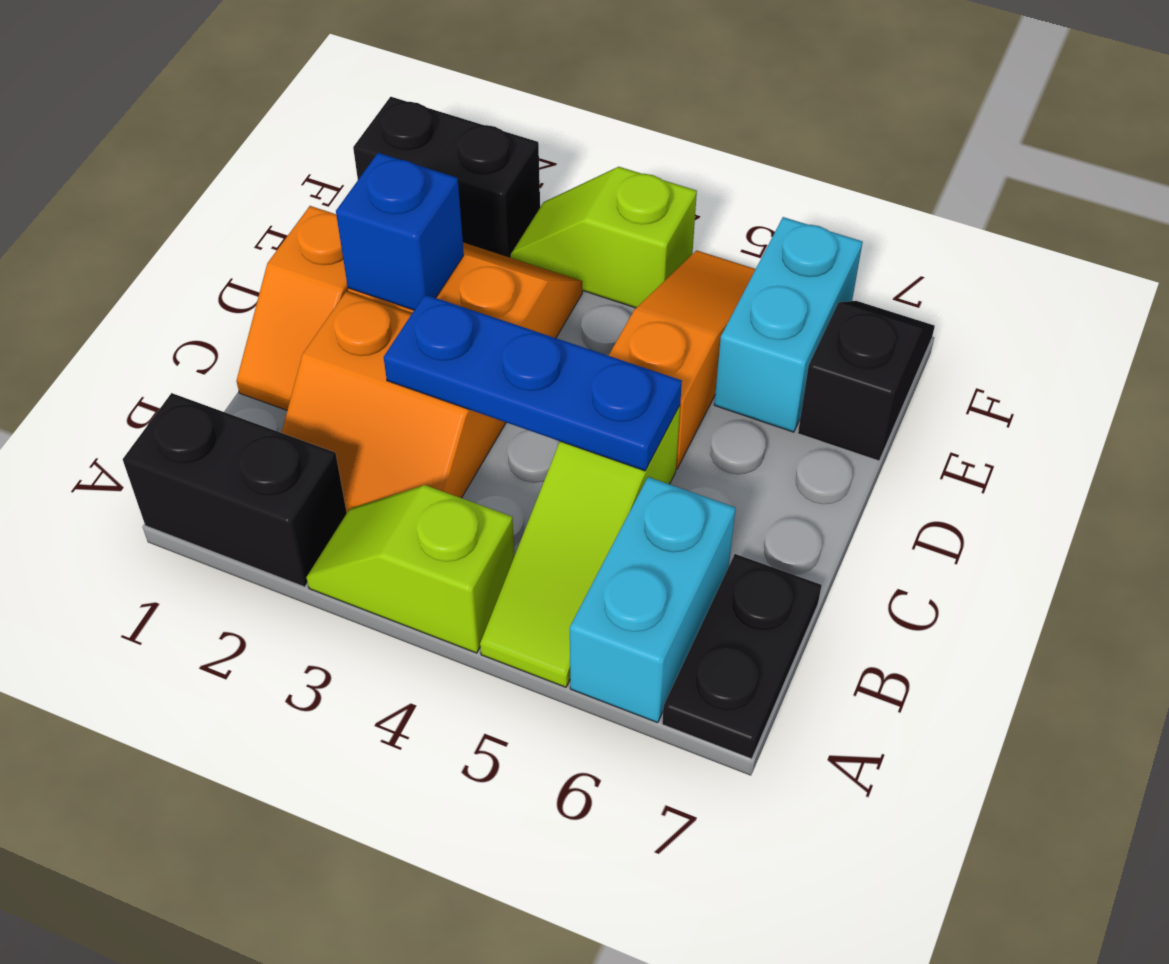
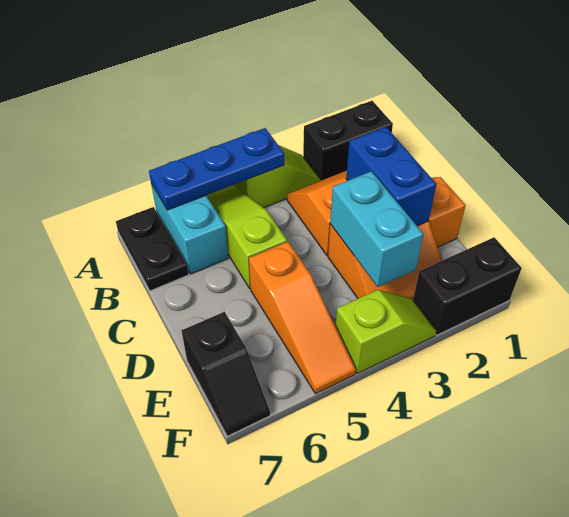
blue plate C3:C5 level 2 -> blue plate A4:A6 level 2
blue brick D2 level 2 -> blue brick C2:D2 level 2
cyan brick E6:F6 level 1 -> cyan brick D3:E3 level 2

